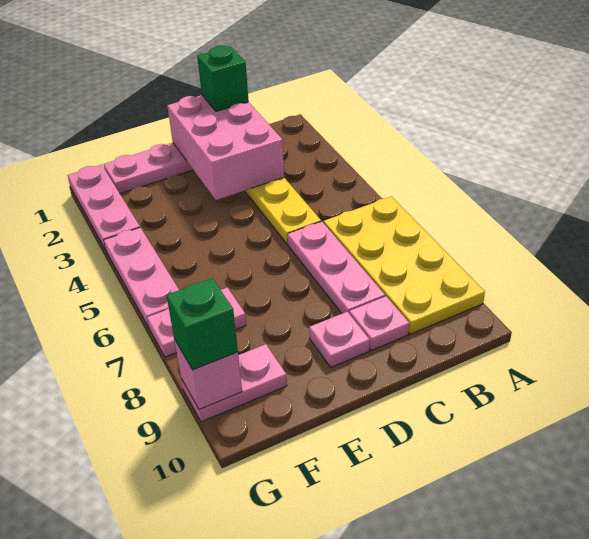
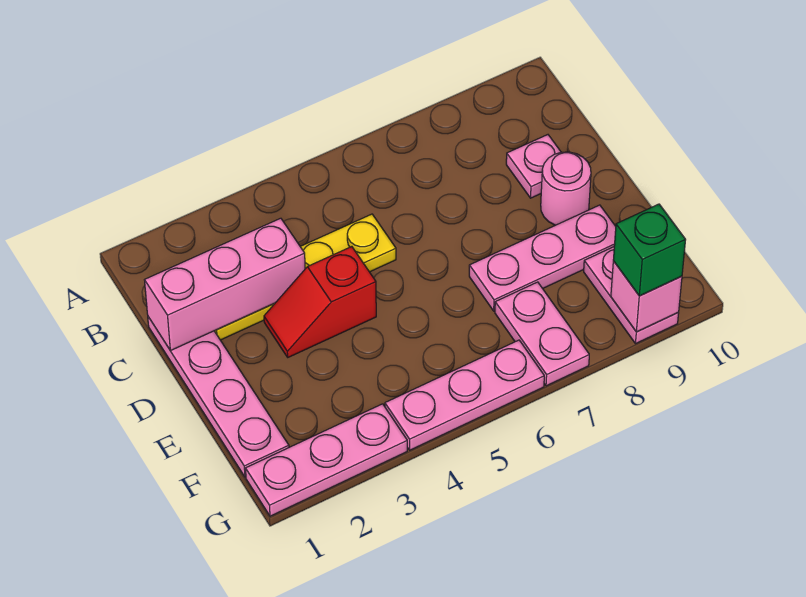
yellow plate A6:B9 level 1 -> none
pink brick C1:D3 level 2 -> pink brick C1:C3 level 2
green brick C1 level 3 -> none
pink plate C6:C8 level 1 -> pink plate E7:E9 level 1
none -> red slope D3:D4 level 1 top 4
pink plate D9 level 1 -> pink round brick D9 level 1

